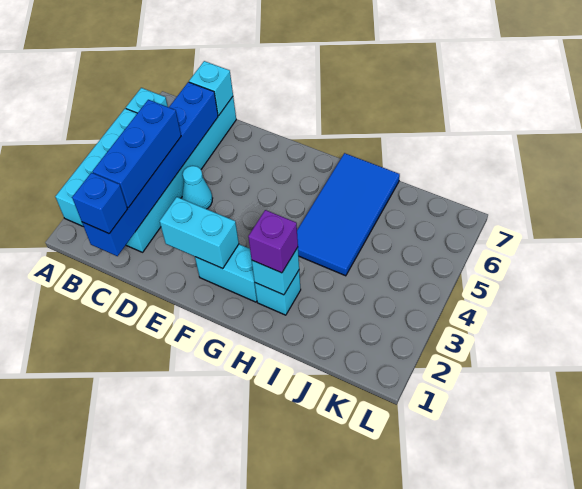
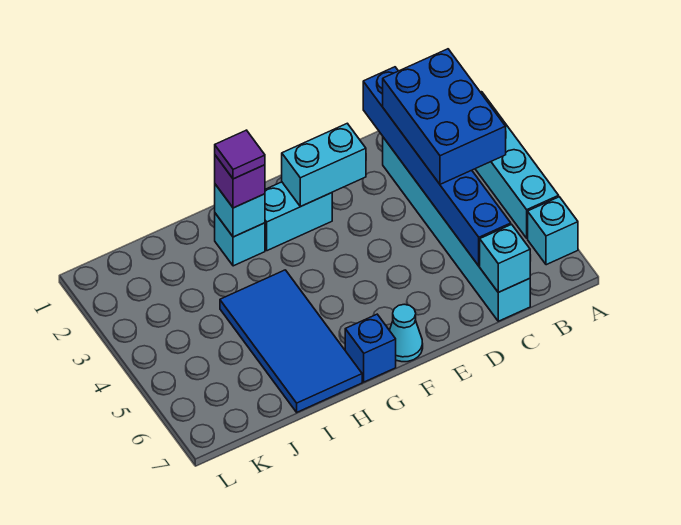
blue brick C1 level 3 -> blue brick G7 level 1
blue brick C2:C4 level 3 -> blue brick B2:C4 level 3
cyan cone D4 level 1 -> cyan cone F7 level 1
none -> purple tile H2 level 4

